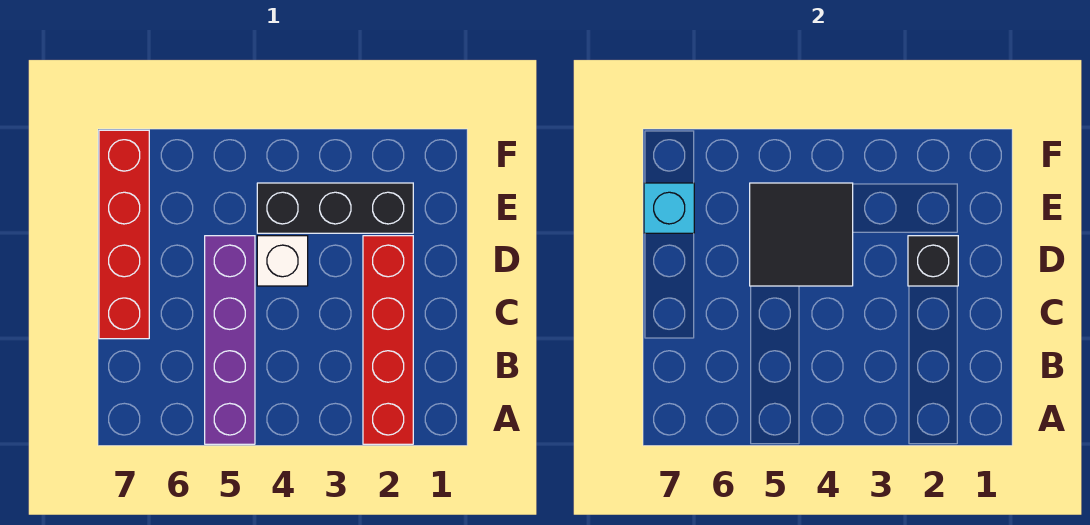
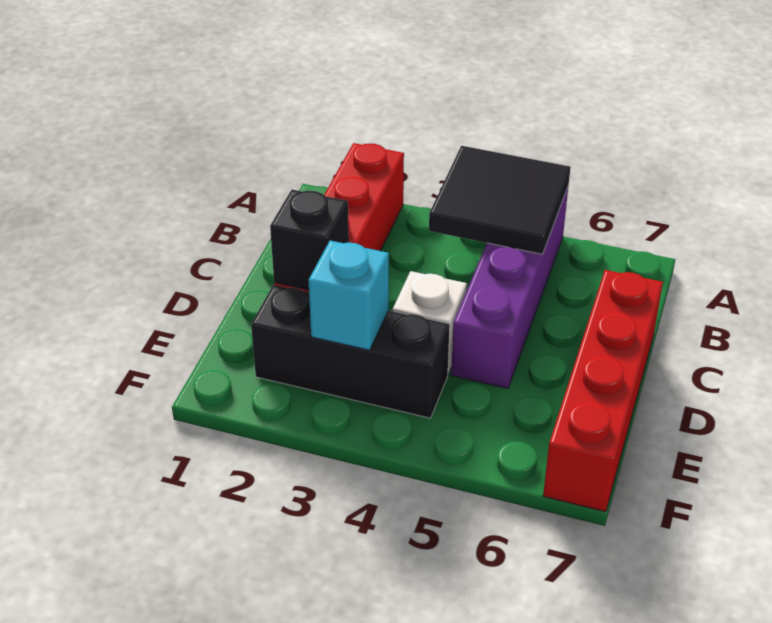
black tile D4:E5 level 2 -> black tile A4:B5 level 2
cyan brick E7 level 2 -> cyan brick E3 level 2

